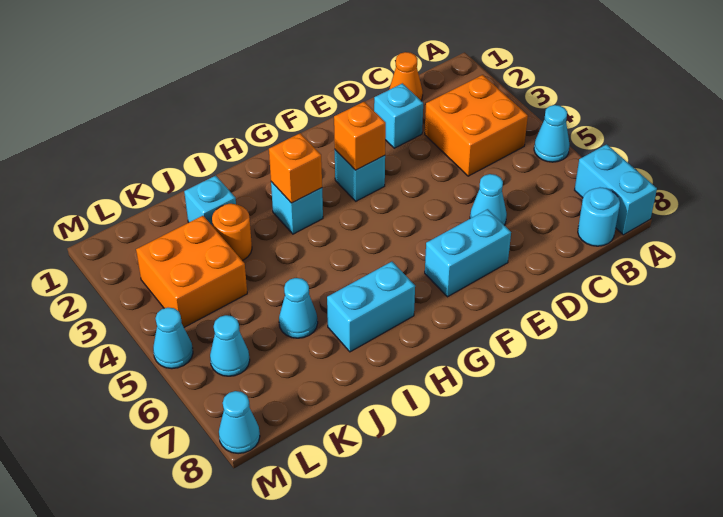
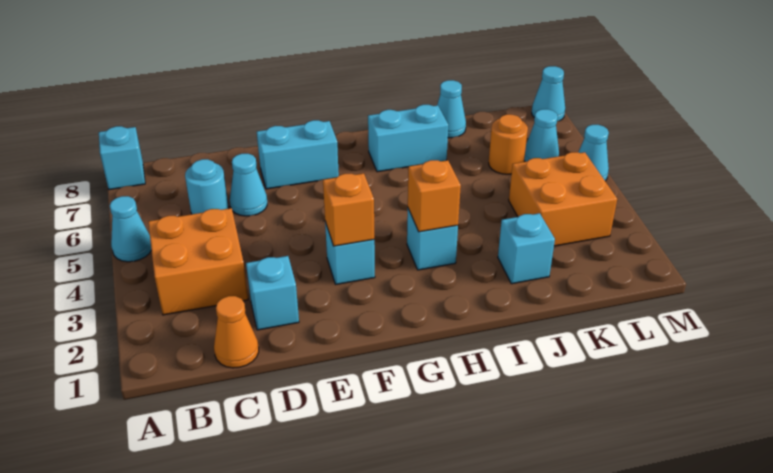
cyan brick A7:A8 level 1 -> cyan brick A8 level 1
cyan round brick B8 level 1 -> cyan round brick C6 level 1
orange round brick J3 level 1 -> orange round brick K6 level 1
cyan cone J6 level 1 -> cyan cone J8 level 1

